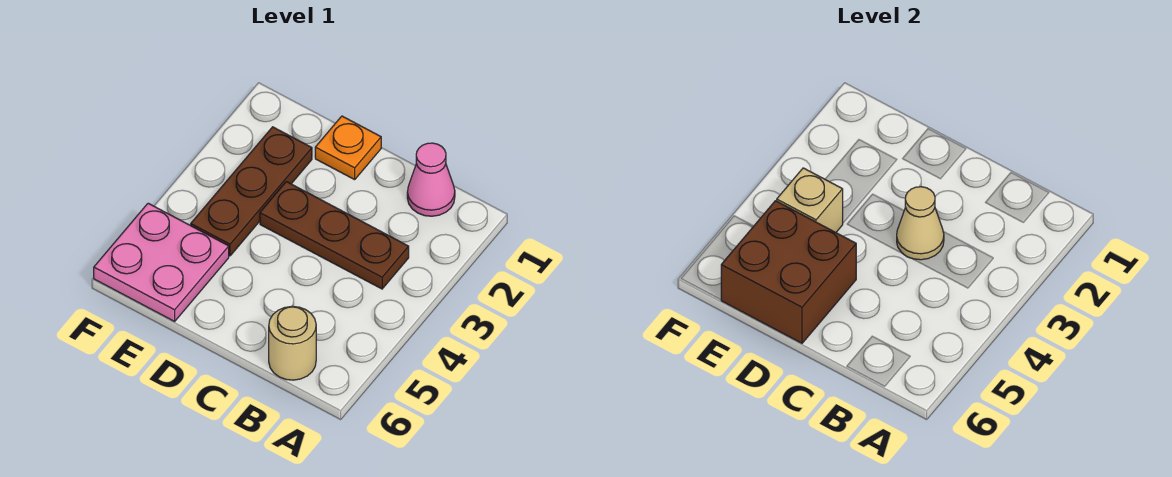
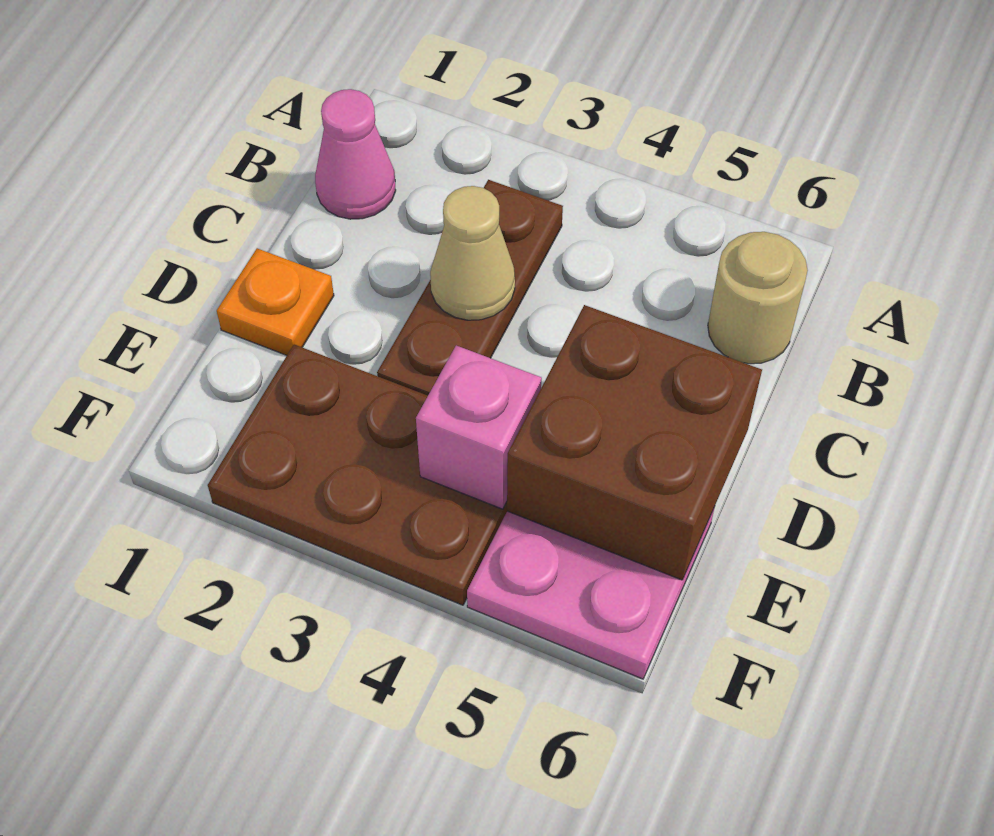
brown plate E2:E4 level 1 -> brown plate E2:F4 level 1
tan brick E4 level 2 -> pink brick E4 level 2

